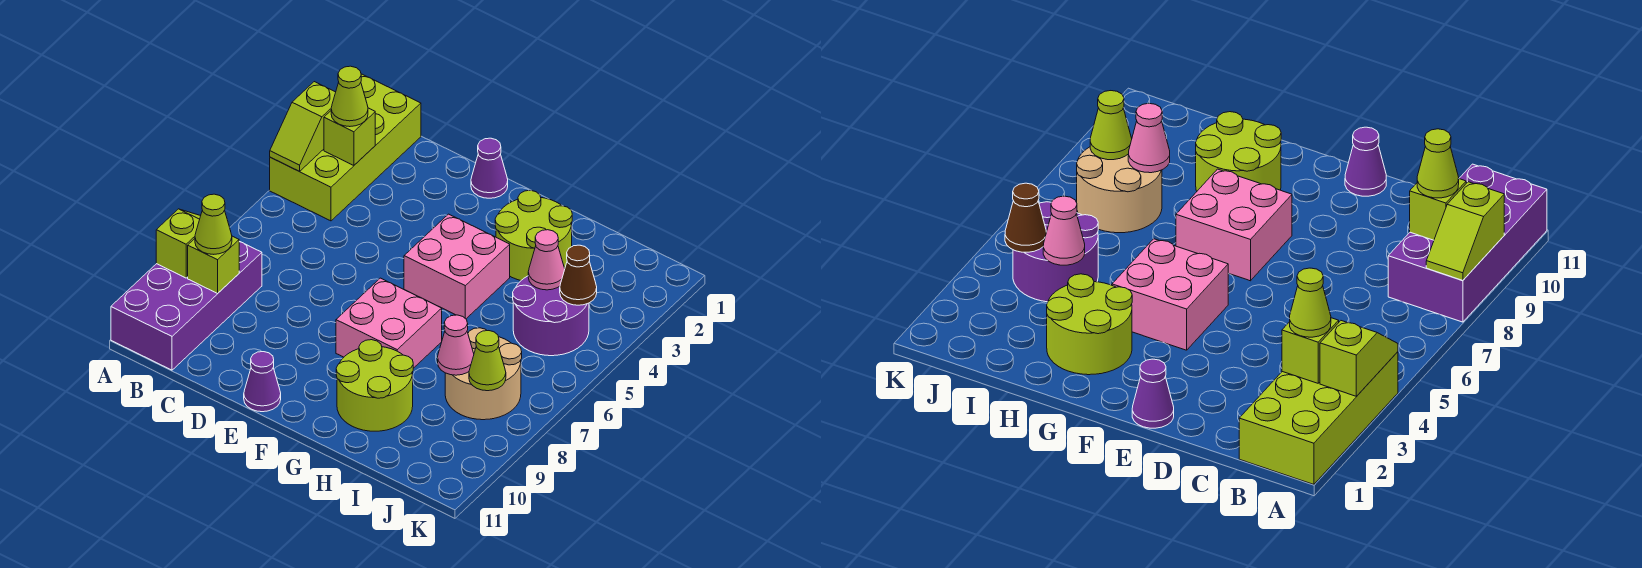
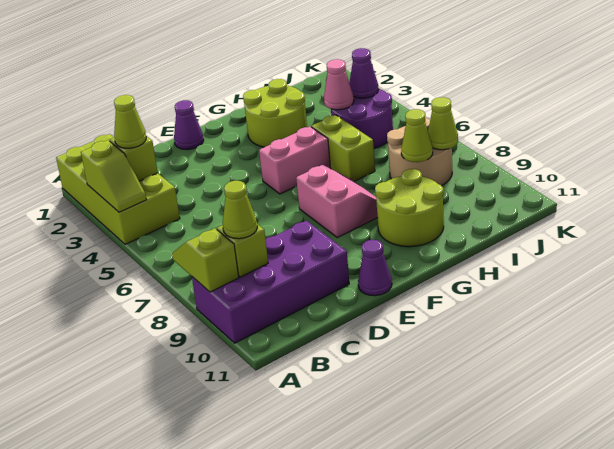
purple brick A8:B11 level 1 -> purple brick A9:D10 level 1
pink brick F4:G5 level 1 -> pink brick F5:G5 level 1
pink brick F7:G8 level 1 -> pink slope F7:G8 level 1 top F
none -> lime brick H5:H6 level 1
pink cone I8 level 2 -> lime cone I8 level 2
brown cone J4 level 2 -> purple cone J4 level 2

